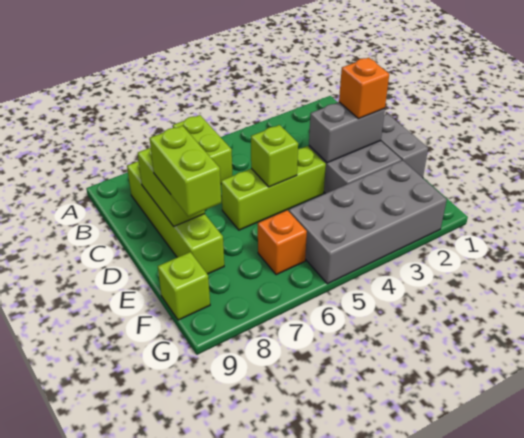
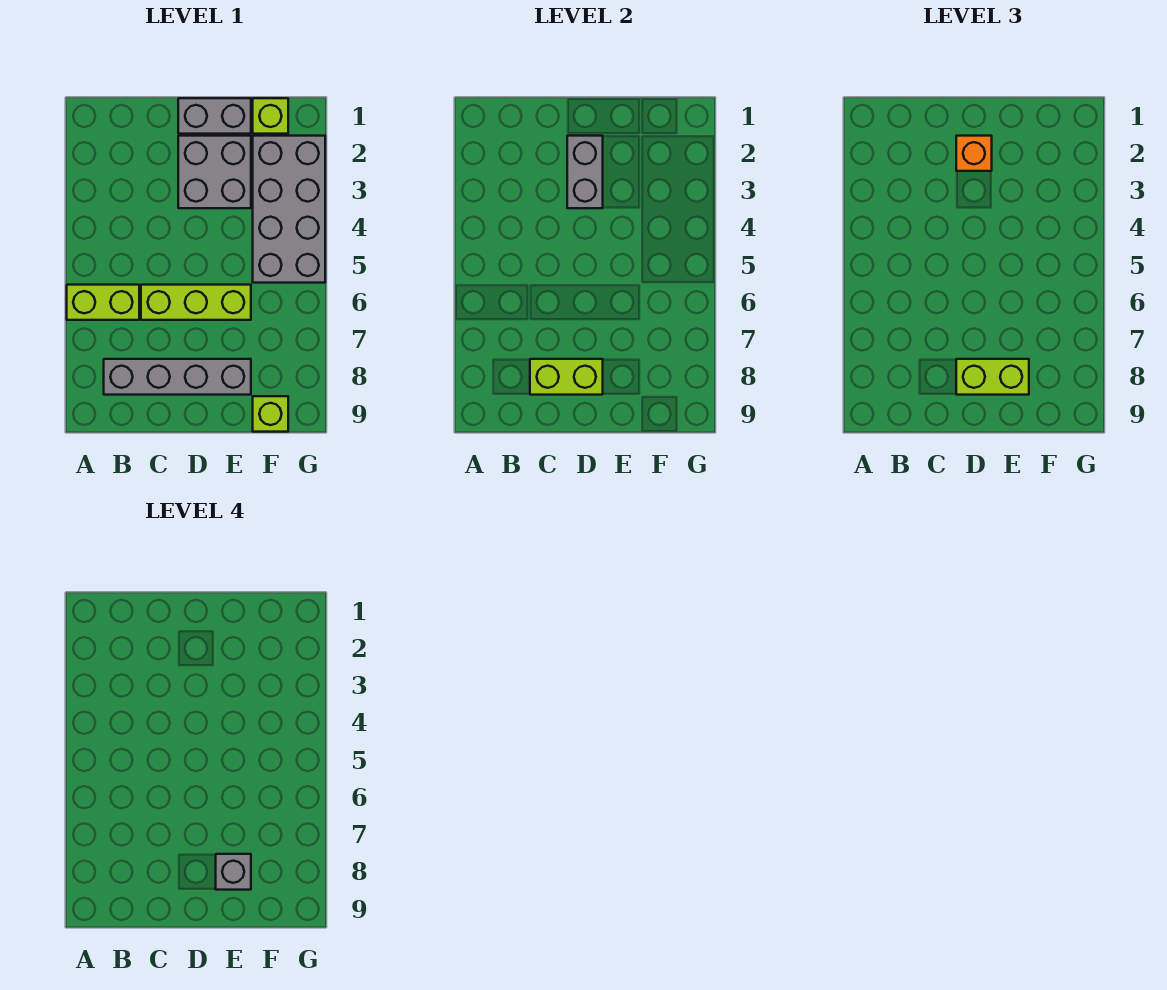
lime brick B8:E8 level 1 -> grey brick B8:E8 level 1
lime brick D4:D6 level 1 -> lime brick C6:E6 level 1
lime brick D5 level 2 -> lime brick F1 level 1
none -> grey brick E8 level 4
orange brick F6 level 1 -> none

